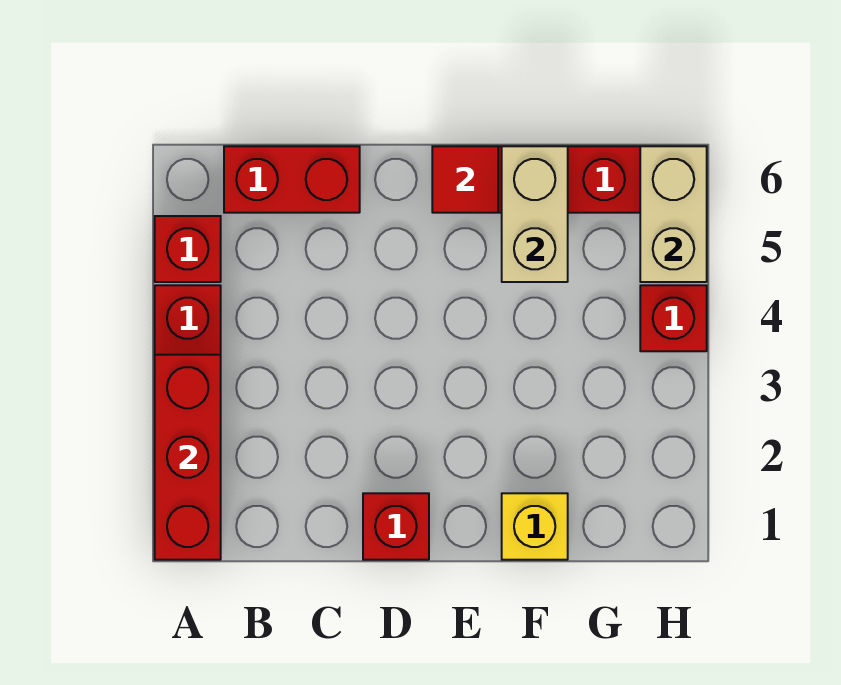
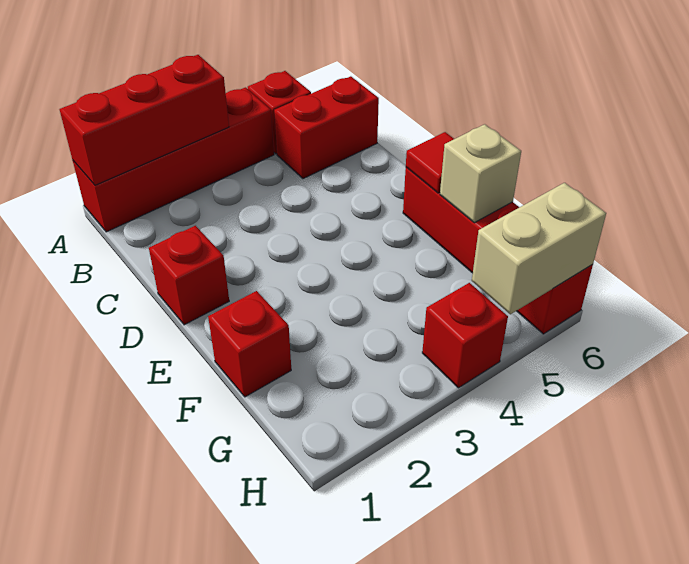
red brick B6:C6 level 1 -> red brick B5:B6 level 1
yellow brick F1 level 1 -> red brick F1 level 1
tan brick F5:F6 level 2 -> tan brick F6 level 2

